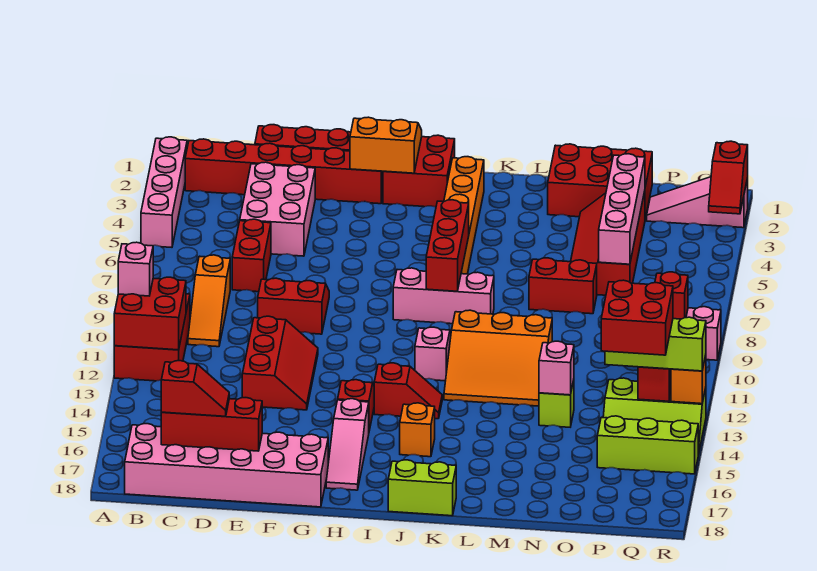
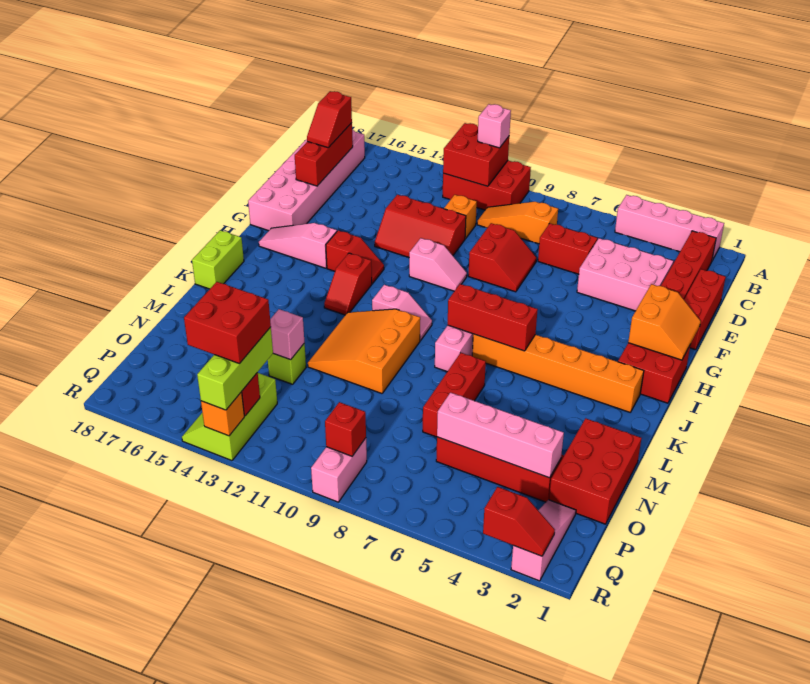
none -> pink slope G10:G11 level 1 top 11
orange brick J15 level 1 -> orange brick D11 level 1
red brick M7:N7 level 1 -> red brick L7:N7 level 1
lime brick P15:R15 level 1 -> none
red slope R2:R3 level 2 top 2 -> red slope R2:R3 level 2 top 3

